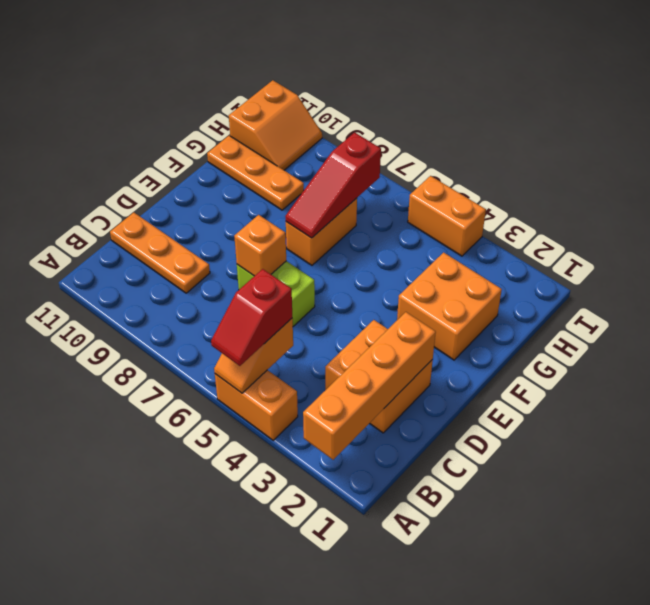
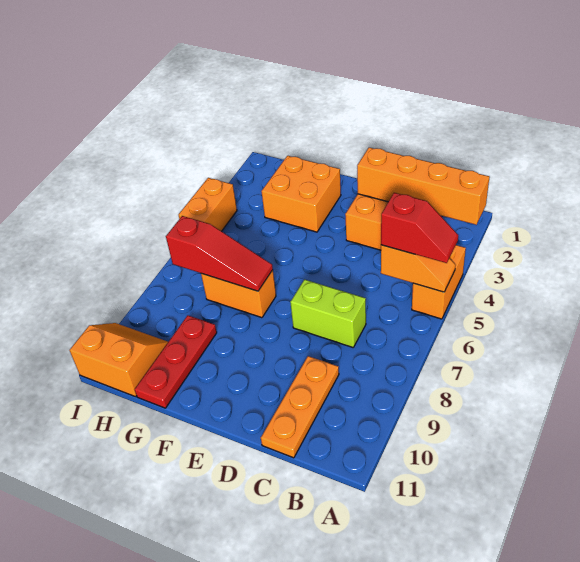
lime brick D6:D7 level 1 -> lime brick C7:D7 level 1
orange brick D7 level 2 -> none
orange plate G9:G11 level 1 -> red plate G9:G11 level 1

